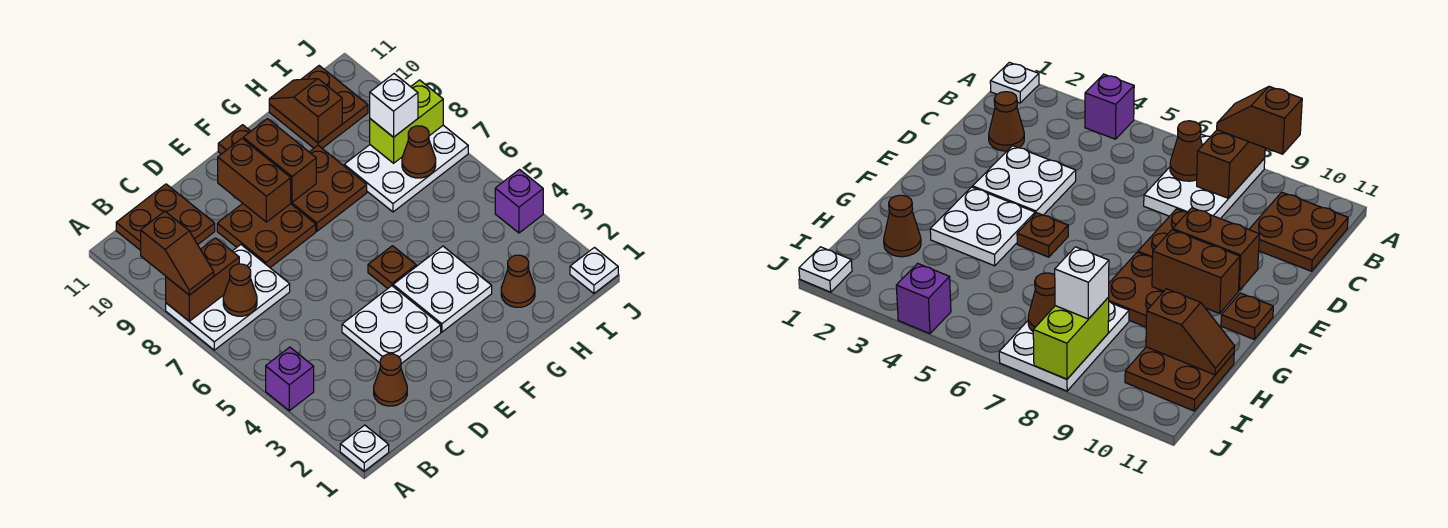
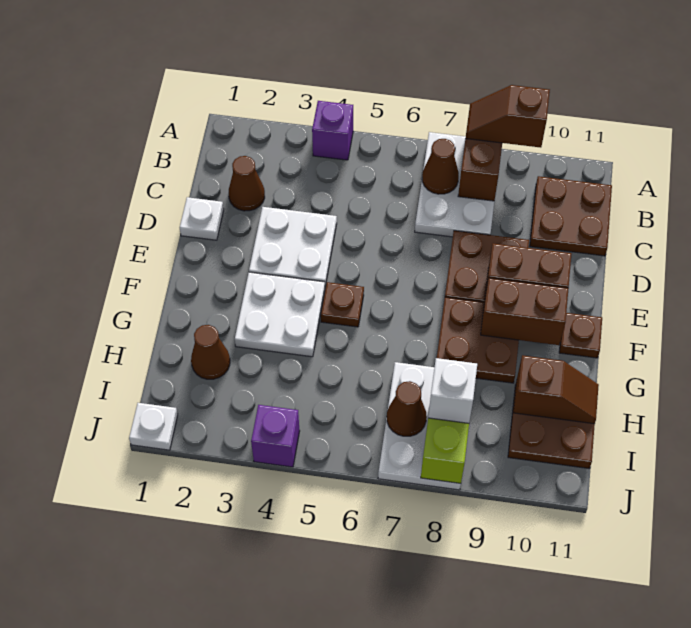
white plate A1 level 1 -> white plate D1 level 1

